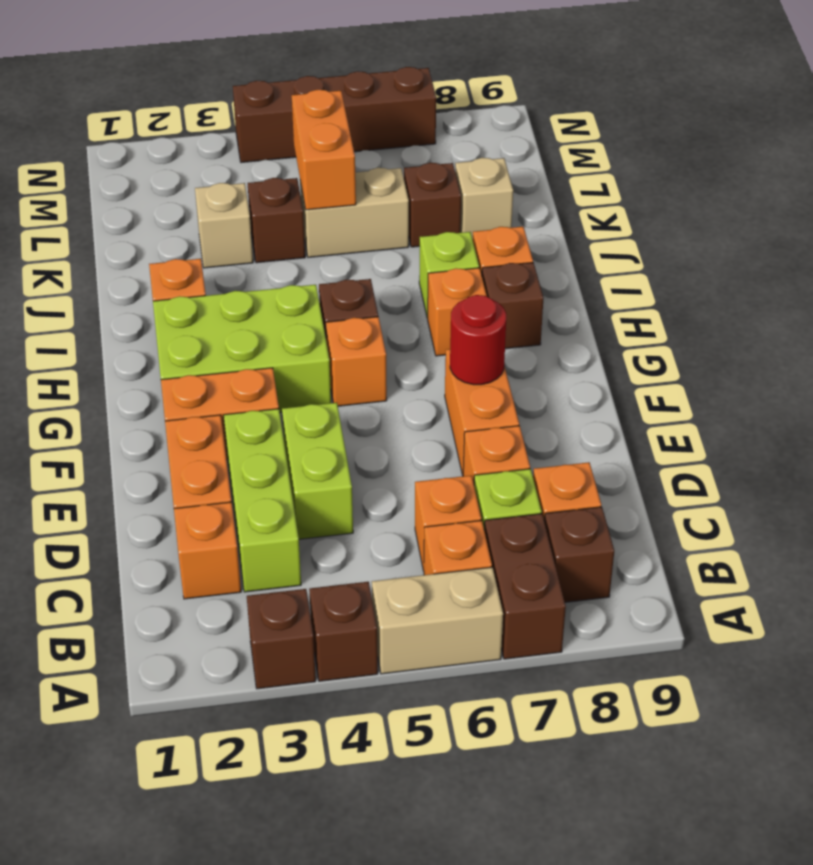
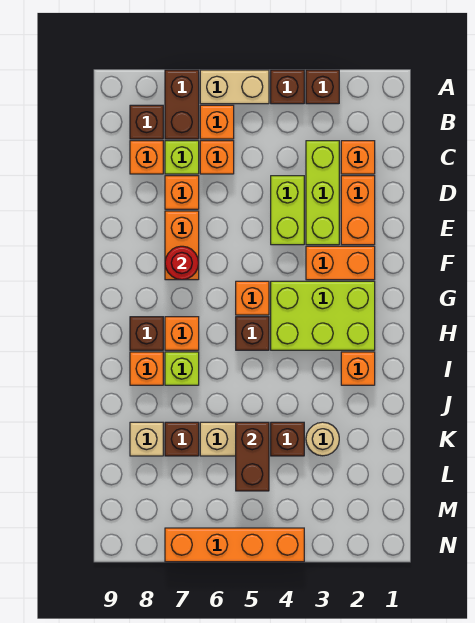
tan brick K3 level 1 -> tan round brick K3 level 1
orange brick K5:L5 level 2 -> brown brick K5:L5 level 2
brown brick N4:N7 level 1 -> orange brick N4:N7 level 1

